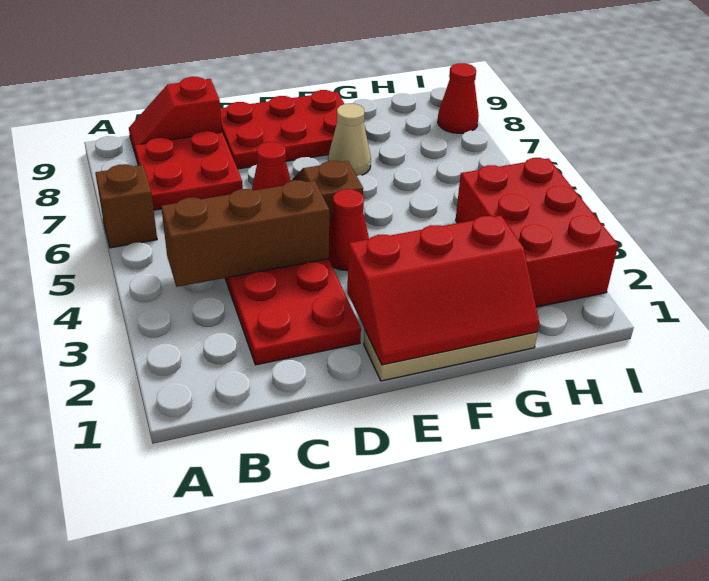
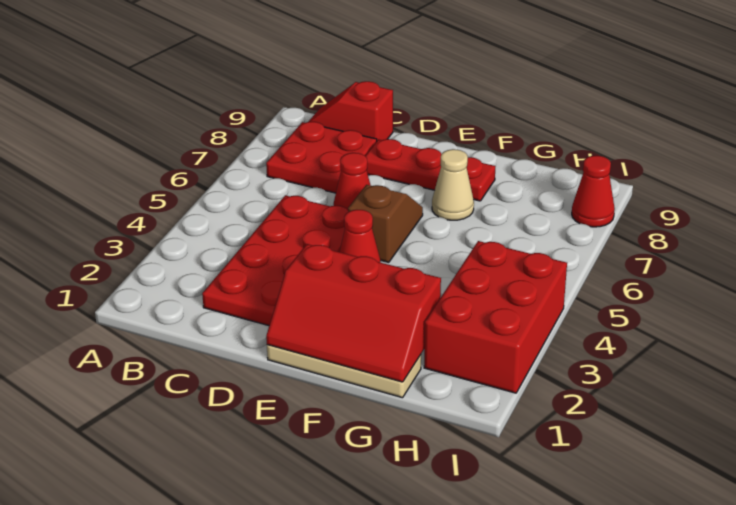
brown brick A6 level 1 -> none
brown brick B4:D4 level 2 -> none
red plate D8:F9 level 1 -> red plate D8:F8 level 1

